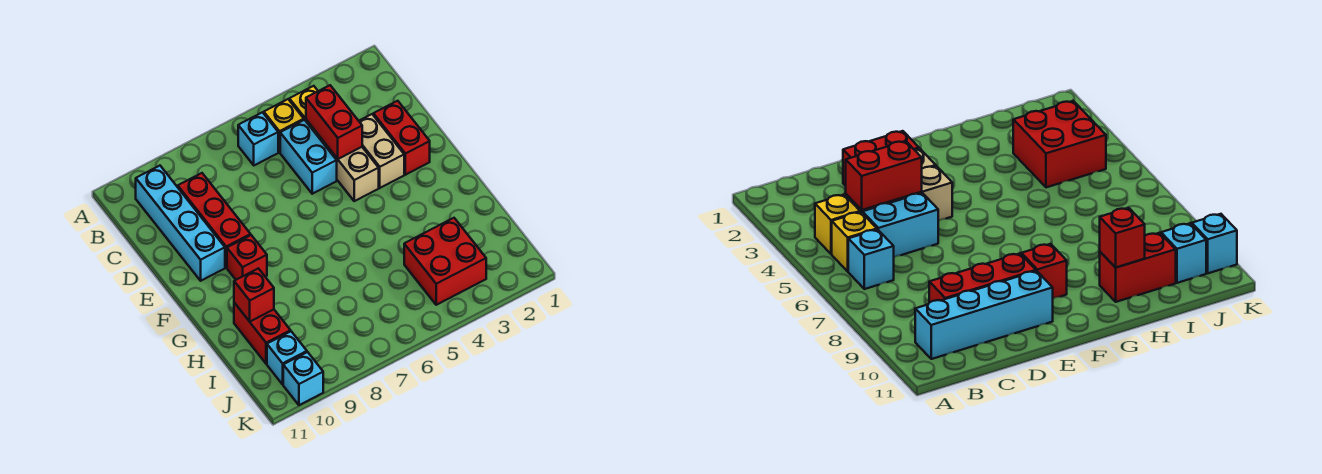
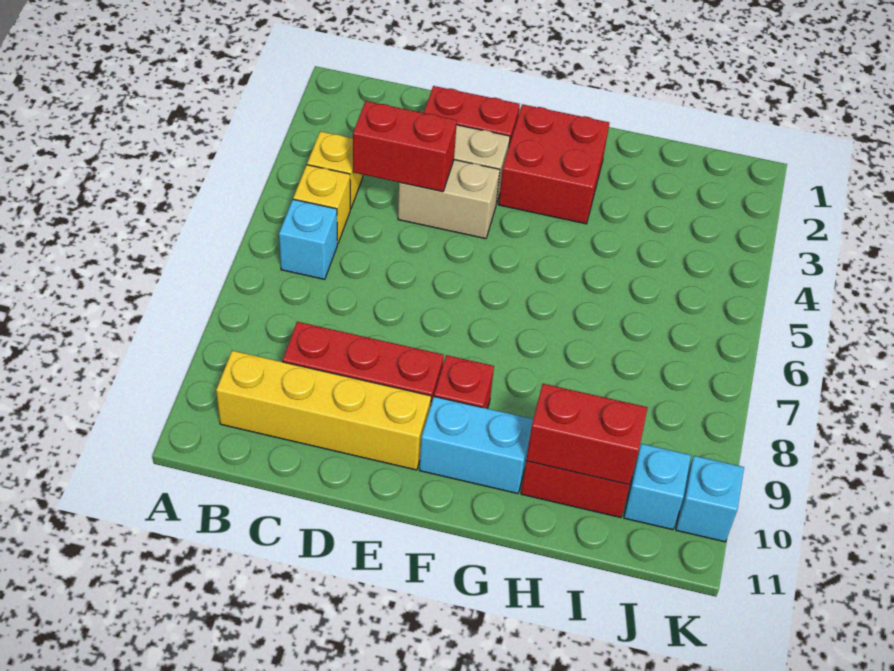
cyan brick B10:E10 level 1 -> yellow brick B10:E10 level 1
cyan brick C5:D5 level 1 -> cyan brick F10:G10 level 1
red brick H10 level 2 -> red brick H10:I10 level 2
red brick I3:J4 level 1 -> red brick F2:G3 level 1

